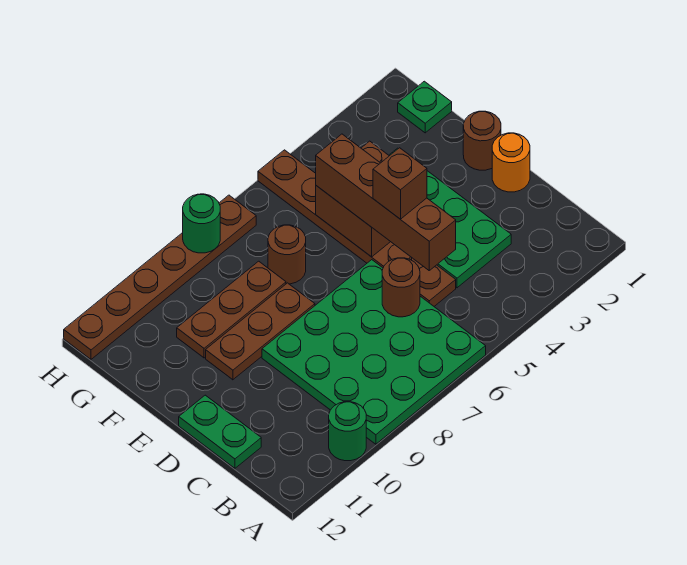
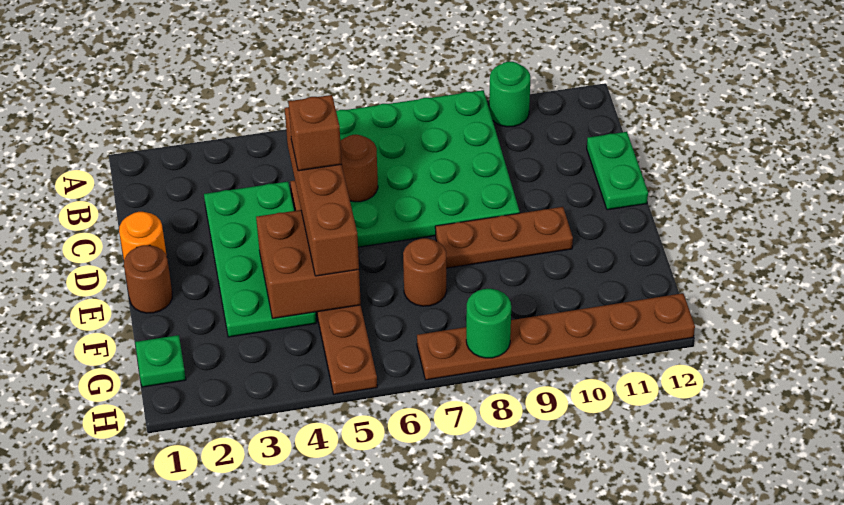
brown plate F8:F10 level 1 -> none

